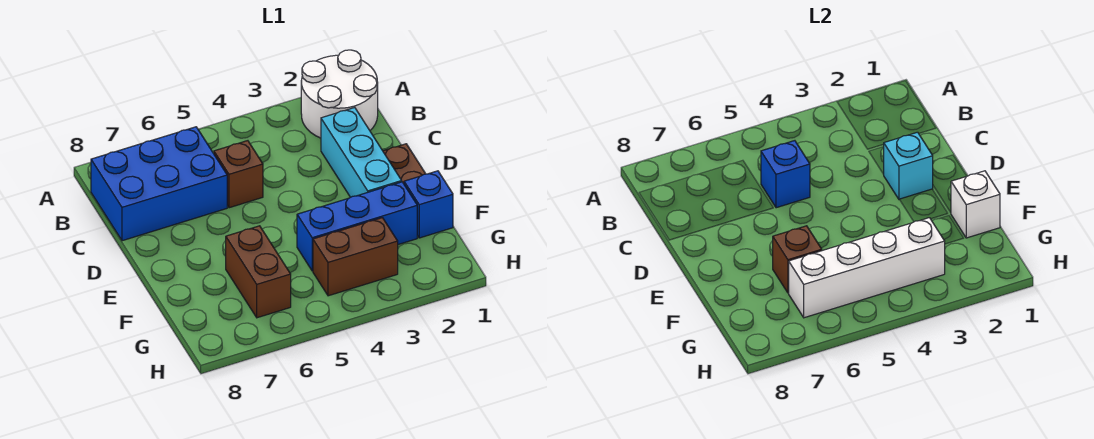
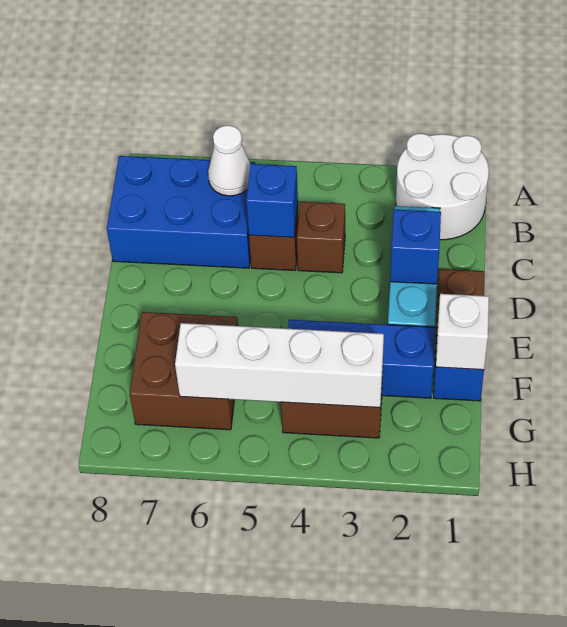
none -> white cone B6 level 2
cyan brick D2 level 2 -> blue brick D2 level 2
brown brick F6:G6 level 1 -> brown brick F6:G7 level 1
brown brick F6 level 2 -> brown brick C4 level 1

